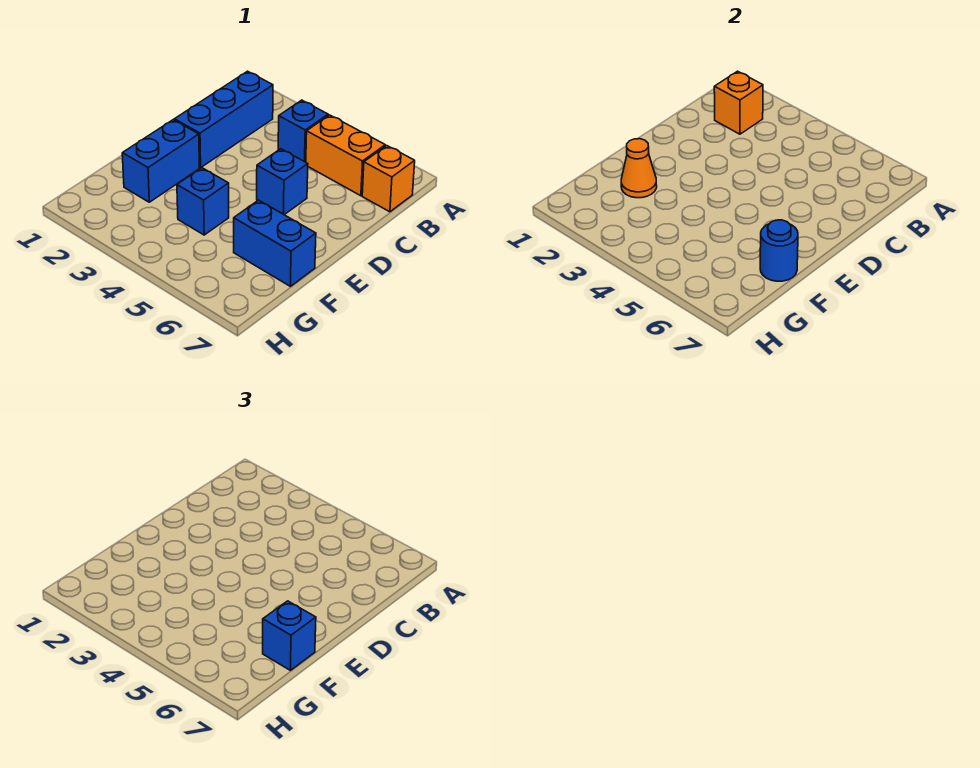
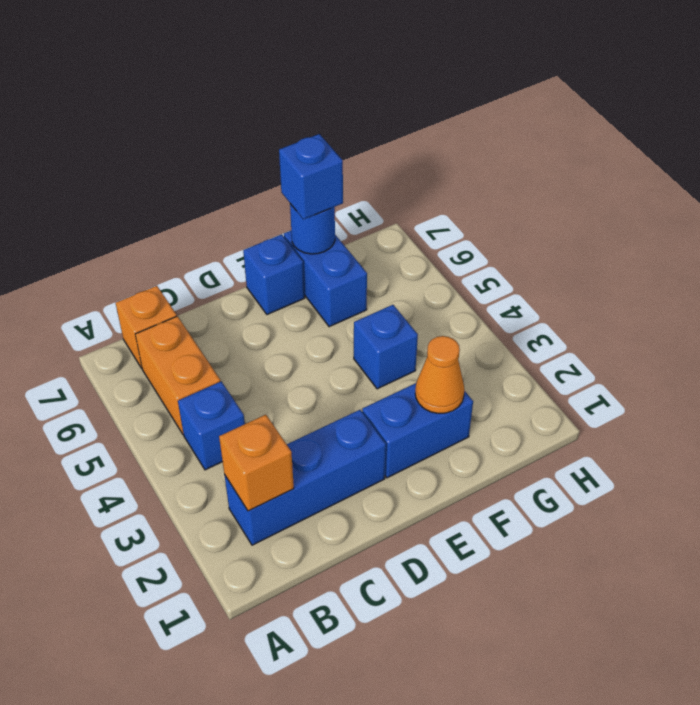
blue brick D5 level 1 -> blue brick E7 level 1

